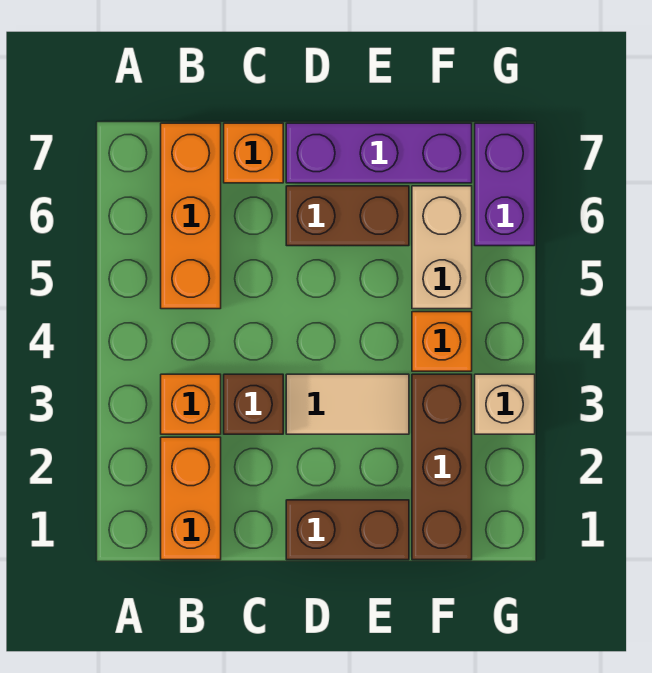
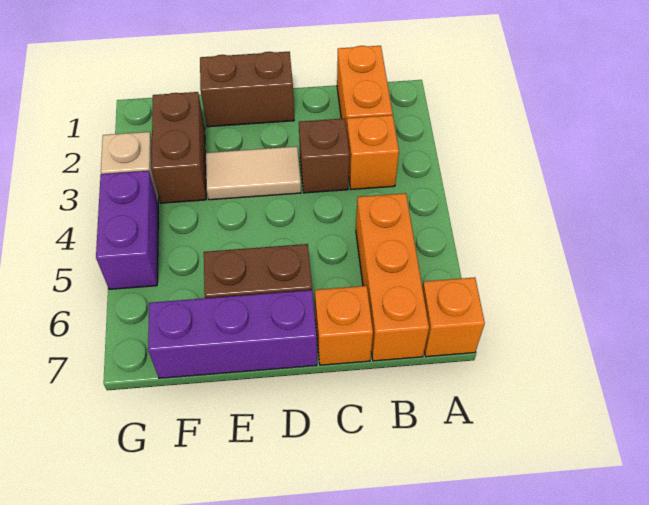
brown brick F1:F3 level 1 -> brown brick F2:F3 level 1
orange brick F4 level 1 -> orange brick A7 level 1
tan brick F5:F6 level 1 -> none
purple brick G6:G7 level 1 -> purple brick G4:G5 level 1

